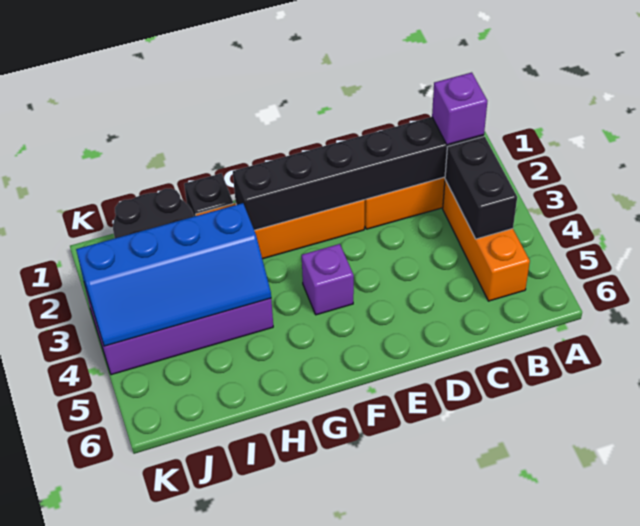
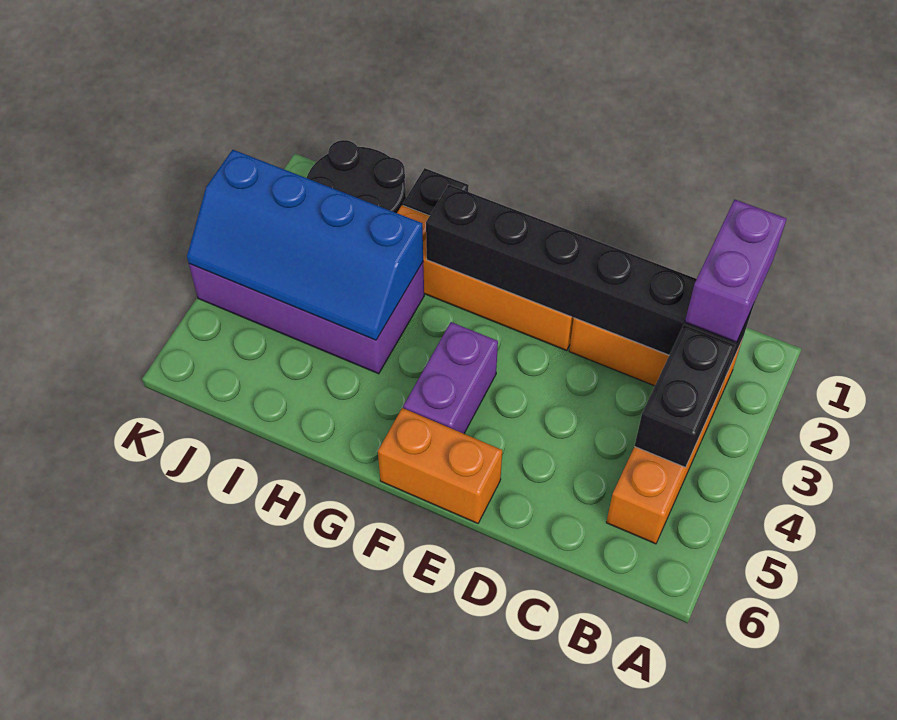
purple brick B2 level 3 -> purple brick B1:B2 level 3
none -> orange brick E6:F6 level 1
purple brick F4 level 1 -> purple brick F4:F5 level 1

